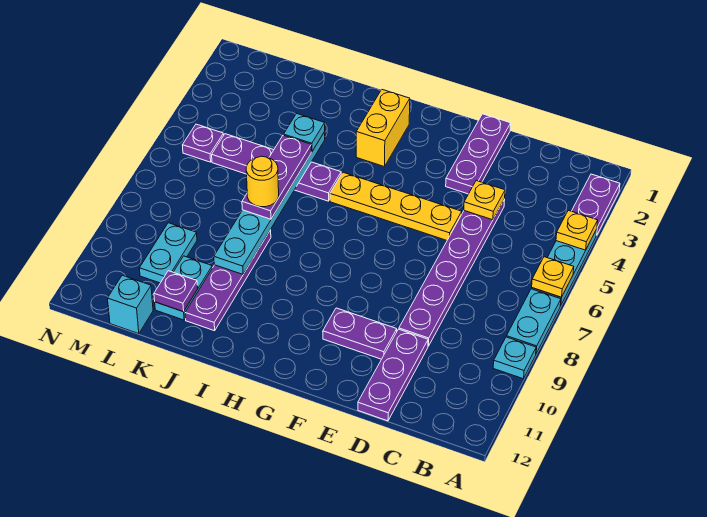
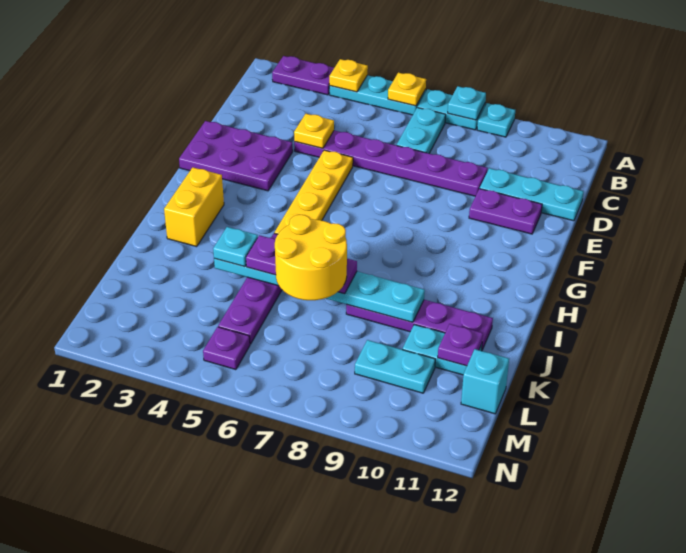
none -> cyan plate A8 level 2
none -> cyan plate B7:C7 level 1
purple plate D10:D12 level 1 -> cyan plate D10:D12 level 1
purple plate E1:E3 level 1 -> purple plate E1:F3 level 1
purple plate E10:F10 level 1 -> purple plate E10:E11 level 1
yellow brick H2:H3 level 1 -> yellow brick H2:I2 level 1
yellow round brick J7 level 4 -> yellow round brick J6:K7 level 4

